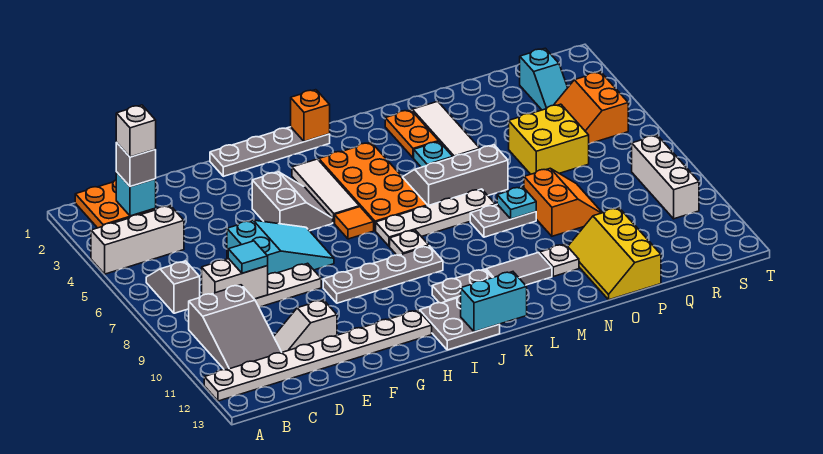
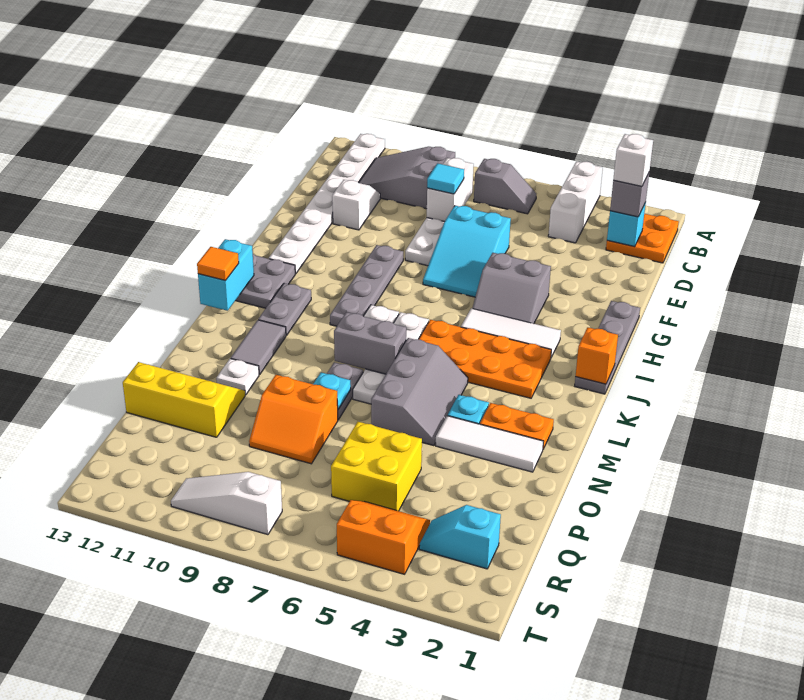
orange tile I6 level 1 -> orange tile K13 level 3
none -> grey brick L7:L8 level 2
white brick S8:S10 level 1 -> white slope S8:S10 level 1 top 8

